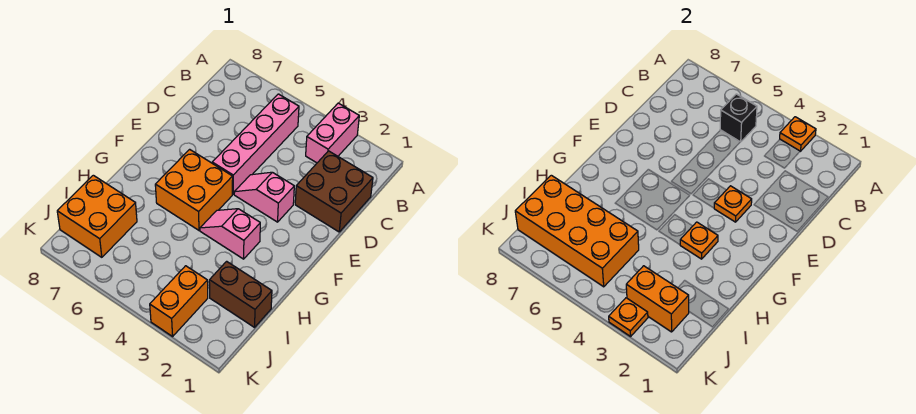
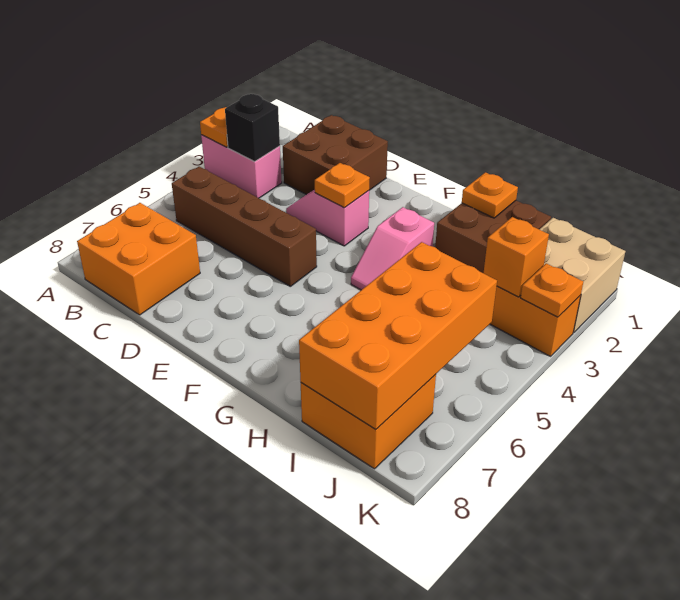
pink brick B5:E5 level 1 -> brown brick B5:E5 level 1
black brick B5 level 2 -> black brick B3 level 2
pink slope E3:E4 level 1 top 3 -> pink slope D3:E3 level 1 top E
orange brick F5:G6 level 1 -> orange brick B7:C8 level 1
orange plate G3 level 2 -> orange plate H1 level 2
brown brick I1:I2 level 1 -> brown brick H1:I2 level 1
none -> tan brick J1:K2 level 1
orange brick J2:J3 level 2 -> orange brick J3 level 2

